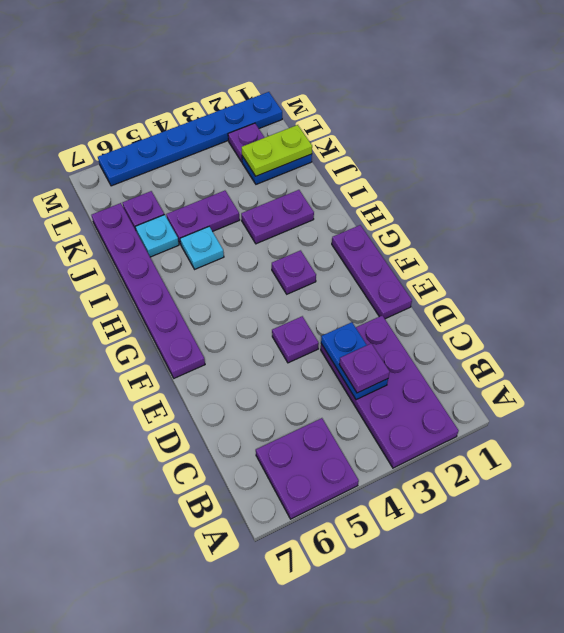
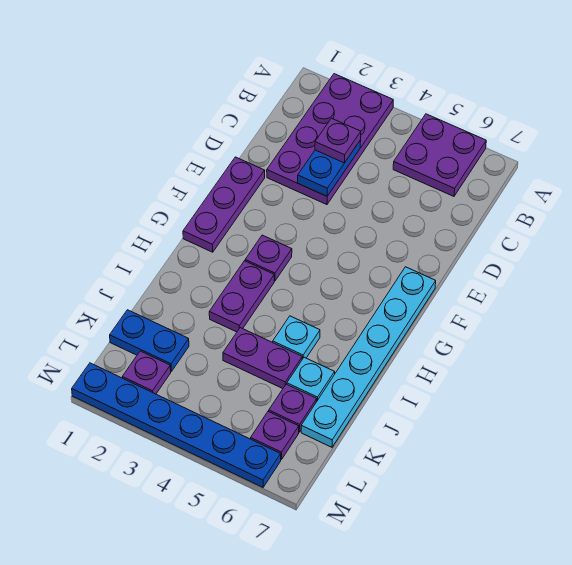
purple plate E4 level 1 -> purple plate L6 level 1
purple plate F7:K7 level 1 -> cyan plate F7:K7 level 1
purple plate I2:I3 level 1 -> purple plate H3:I3 level 1
lime plate K1:K2 level 2 -> none

